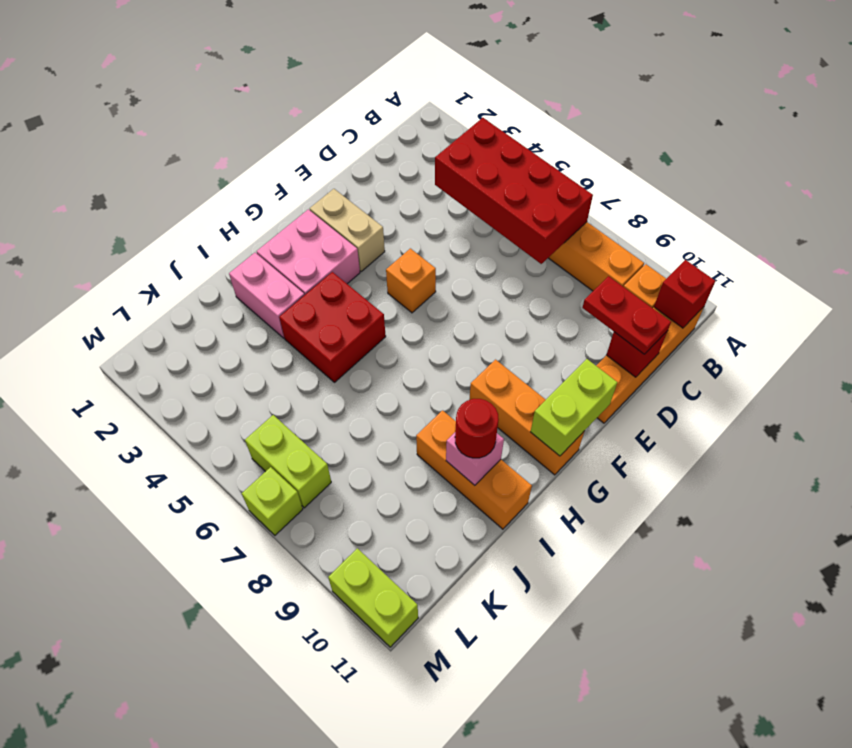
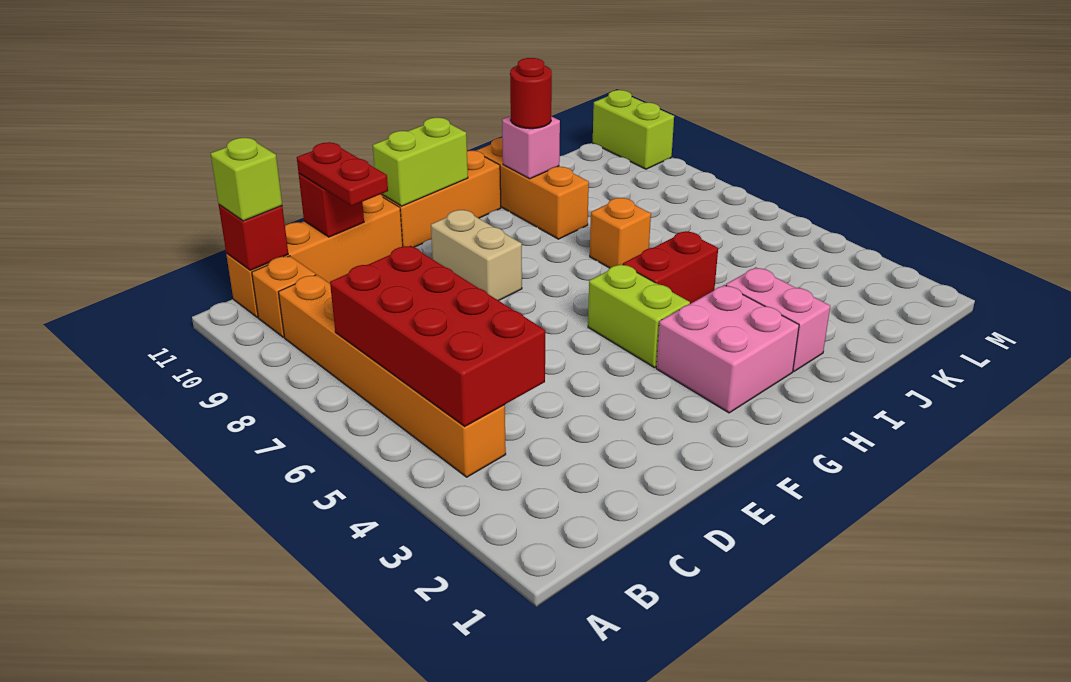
tan brick F2:F3 level 1 -> tan brick F8:F9 level 1
orange brick F5 level 1 -> orange brick I7 level 1
orange brick G9:G11 level 1 -> orange brick F11:H11 level 1
red brick H4:I5 level 1 -> red brick H5:I5 level 1
lime brick L6:L7 level 1 -> lime brick G4:G5 level 1
lime brick M7 level 1 -> lime brick B11 level 3

